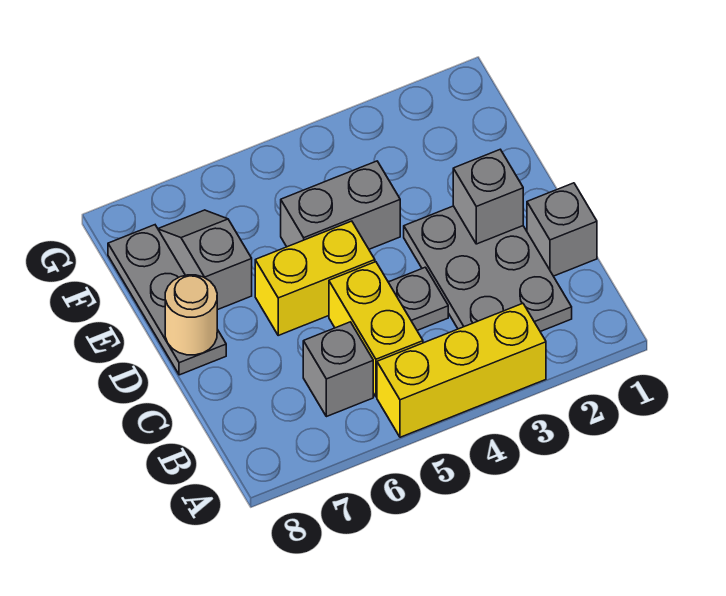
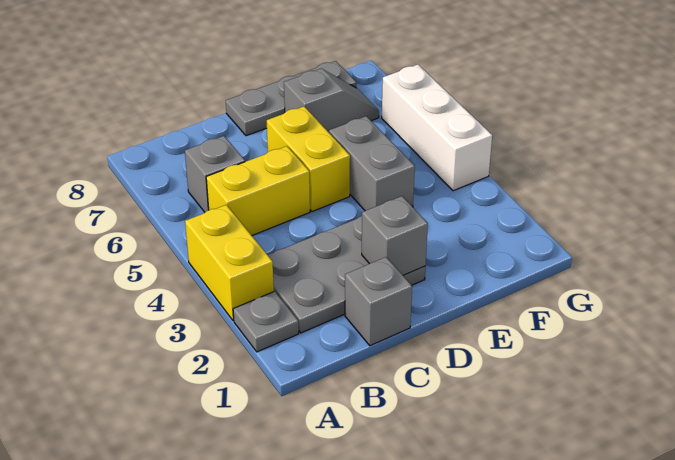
yellow brick A3:A5 level 1 -> yellow brick A3:A4 level 1
grey plate C4 level 1 -> grey plate A2 level 1
tan round brick D8 level 2 -> none
none -> white brick G4:G6 level 1

